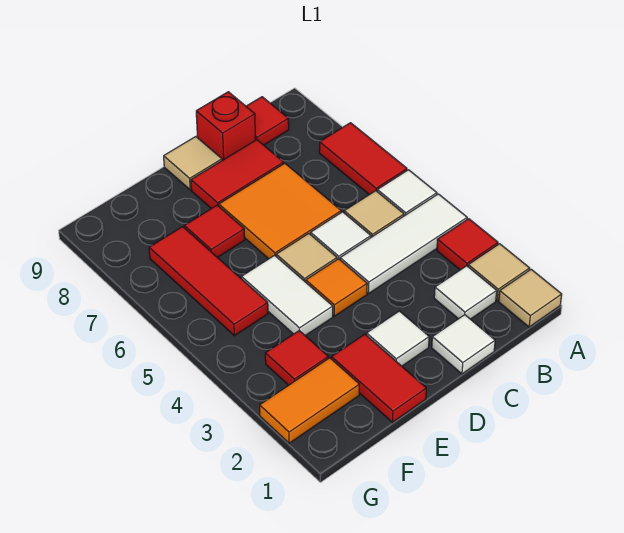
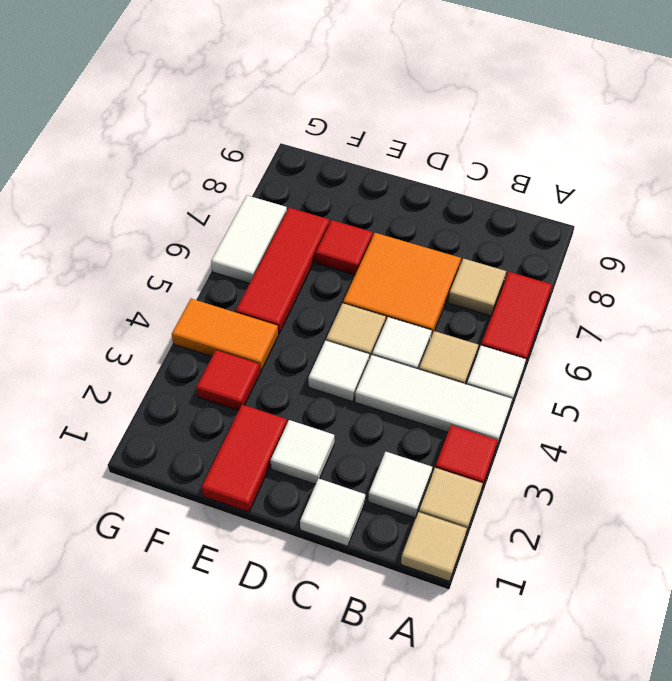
red tile B9 level 1 -> none
red tile C8:D8 level 1 -> none
red brick C9 level 1 -> none
orange tile D4 level 1 -> white tile D4 level 1
tan tile D9 level 1 -> tan tile B7 level 1
white tile E4:E5 level 1 -> white tile G6:G7 level 1
orange tile F2:G2 level 1 -> orange tile F4:G4 level 1

